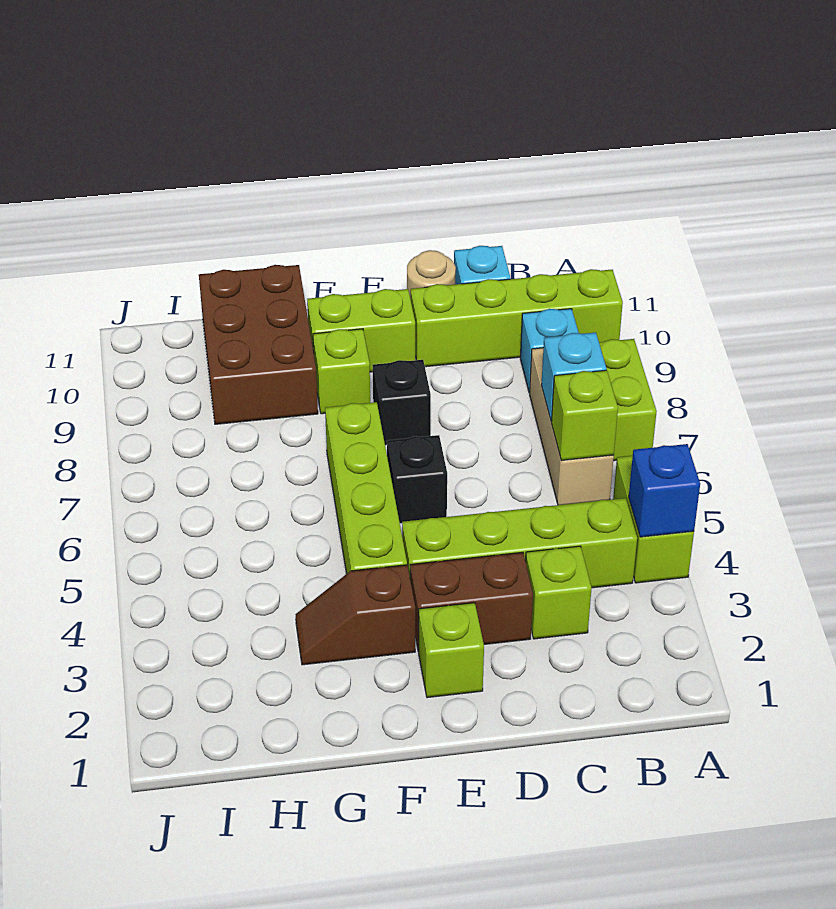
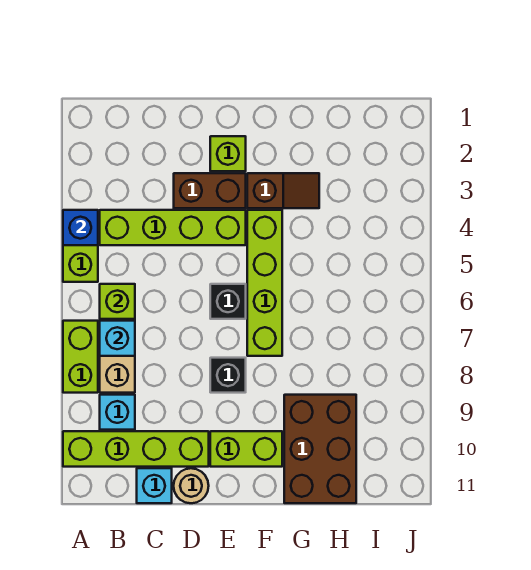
lime brick C3 level 1 -> none
lime brick F9 level 1 -> none

